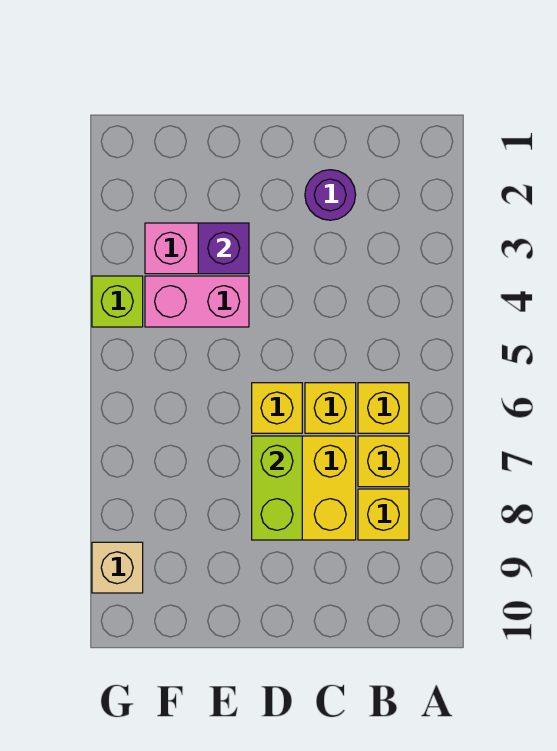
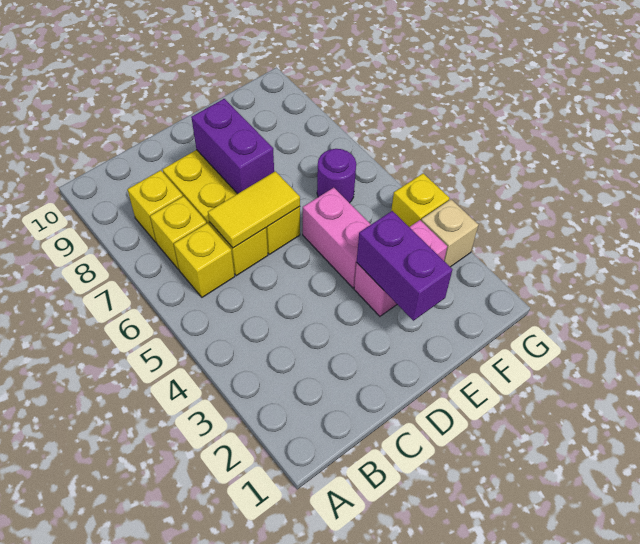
purple round brick C2 level 1 -> purple round brick F6 level 1
none -> yellow tile C6:D6 level 2
lime brick D7:D8 level 2 -> purple brick D7:D8 level 2
purple brick E3 level 2 -> purple brick E2:E3 level 2
pink brick E4:F4 level 1 -> pink brick E4:E5 level 1
lime brick G4 level 1 -> yellow brick G4 level 1
tan brick G9 level 1 -> tan brick G3 level 1

